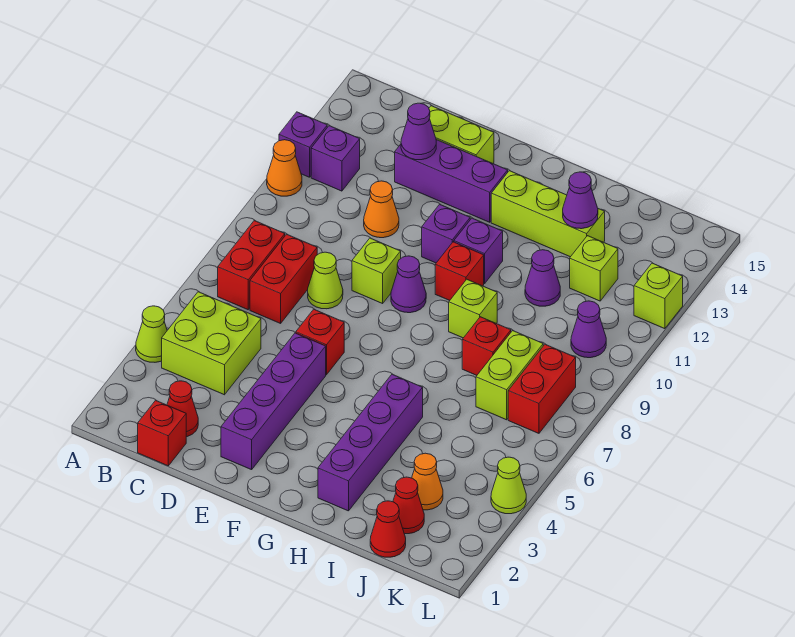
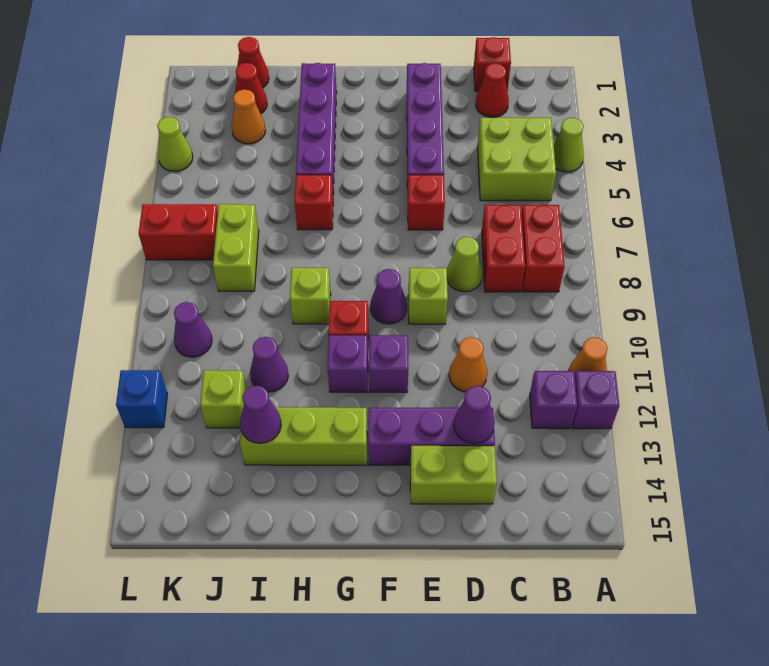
red brick I8 level 1 -> red brick H6 level 1
red brick K7:K8 level 1 -> red brick K7:L7 level 1
lime brick L12 level 1 -> blue brick L12 level 1

